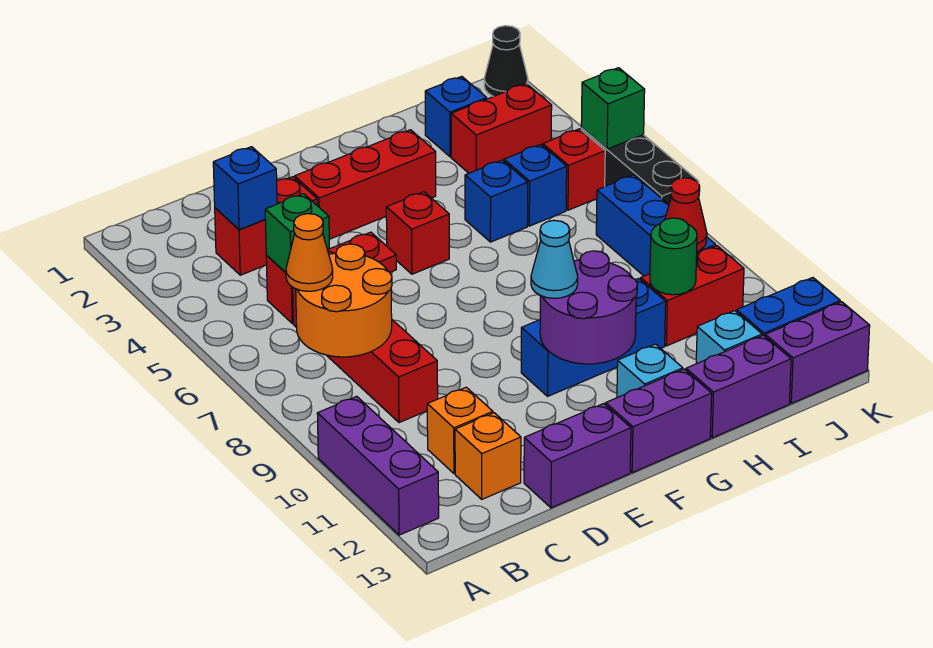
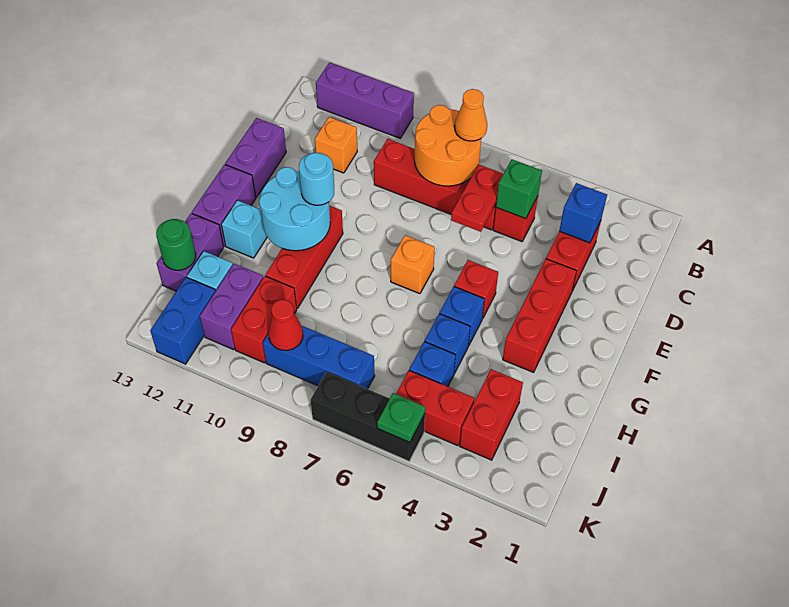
orange brick C12 level 1 -> orange brick F7 level 1
blue brick F10:H10 level 1 -> red brick F10:H10 level 1
purple round brick F10:G11 level 2 -> cyan round brick F10:G11 level 2
cyan cone F10 level 3 -> cyan round brick F10 level 3
blue brick I2 level 1 -> blue brick G5 level 1
green round brick I10 level 2 -> green round brick I13 level 2
red brick J5 level 1 -> red brick J4:J5 level 1
purple brick J13:K13 level 1 -> purple brick I11:J11 level 1
black cone K1 level 1 -> none
green brick K5 level 2 -> green plate K5 level 2

